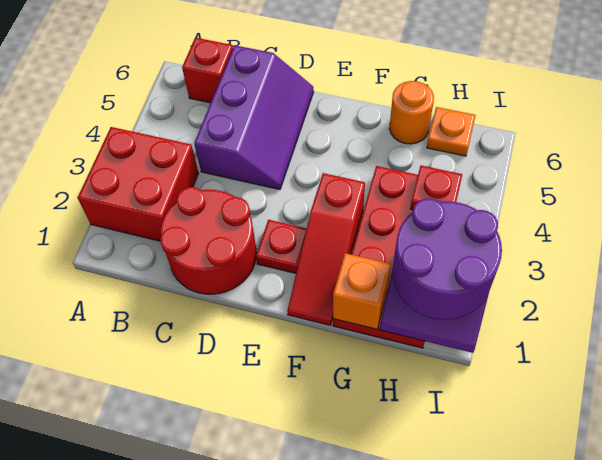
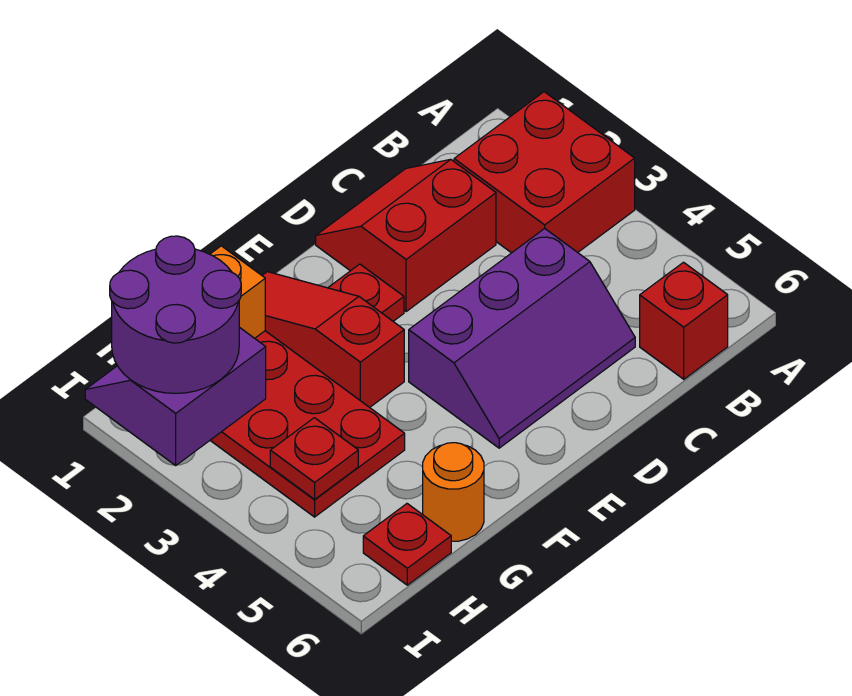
red round brick C1:D2 level 1 -> red slope C1:D2 level 1 top 2
purple slope C4:D6 level 1 top C -> purple slope C4:E5 level 1 top 4
orange plate H6 level 1 -> red plate H6 level 1

